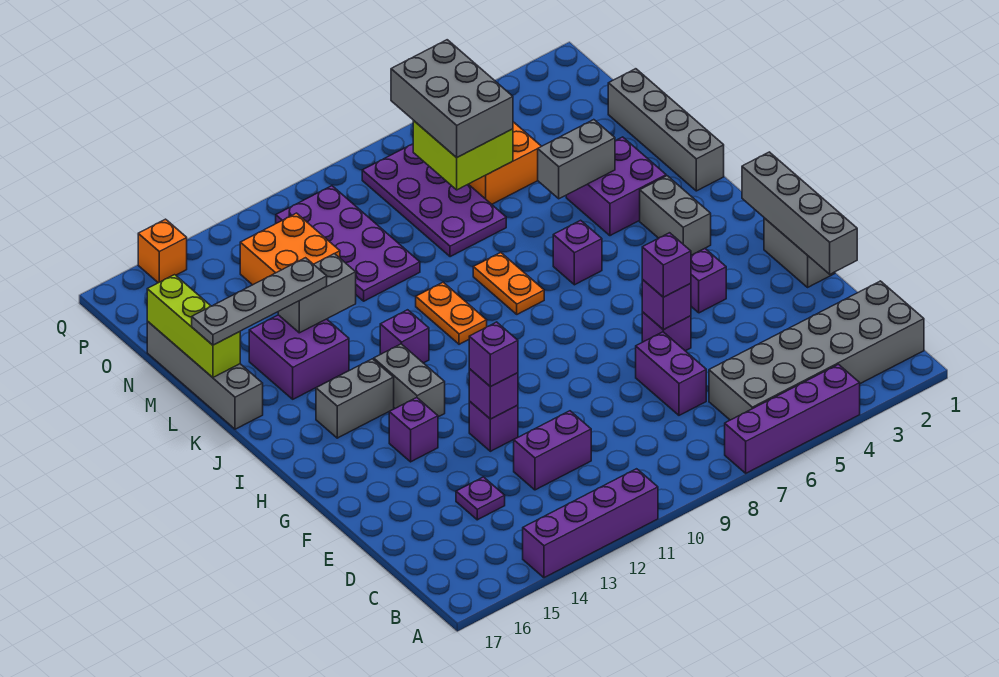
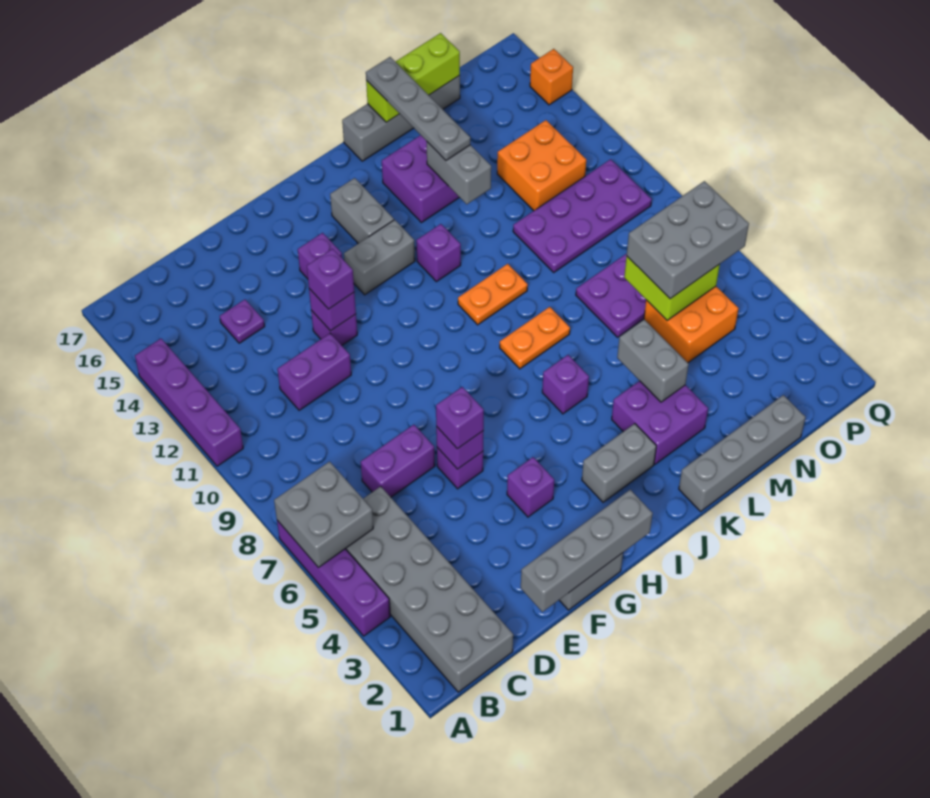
none -> grey brick A6:B7 level 2
purple brick D11:D12 level 1 -> purple brick D11:E11 level 1

